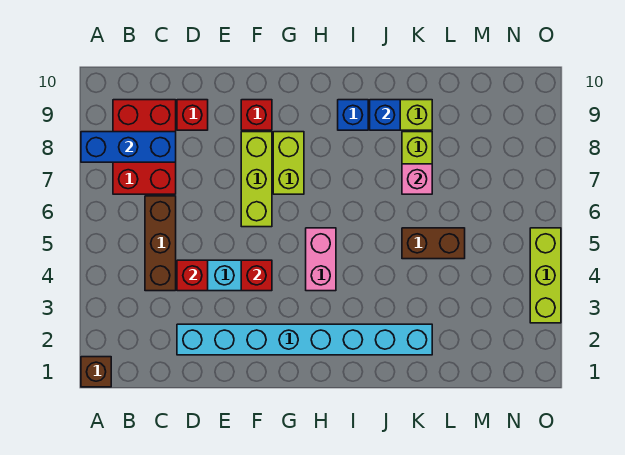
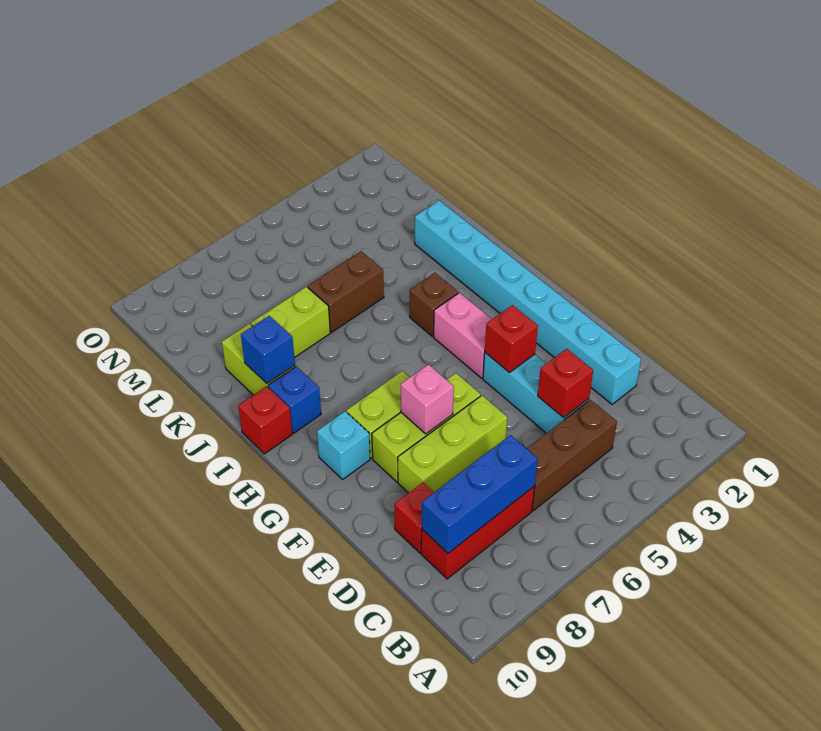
brown brick A1 level 1 -> brown brick I4 level 1
blue brick A8:C8 level 2 -> blue brick C7:C9 level 2
red brick B7:C9 level 1 -> red brick C7:C9 level 1
red brick F9 level 1 -> red brick I10 level 1
none -> cyan brick G9 level 1
pink brick H4:H5 level 1 -> pink brick G4:H4 level 1
brown brick K5:L5 level 1 -> brown brick K5:K6 level 1
pink brick K7 level 2 -> pink brick F7 level 2
lime brick O3:O5 level 1 -> lime brick E6:E8 level 1

